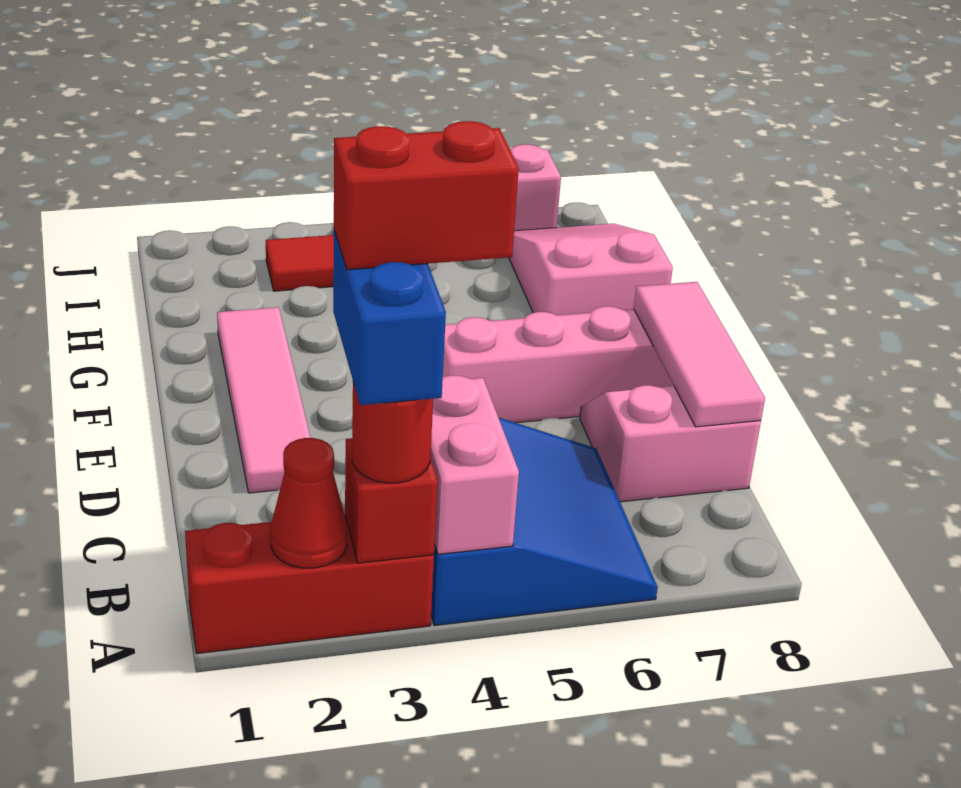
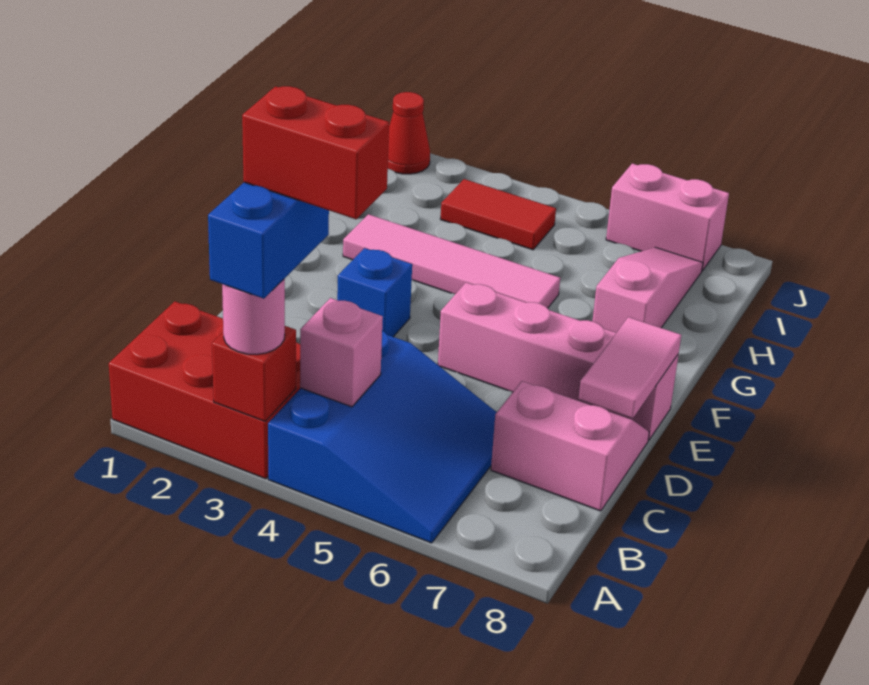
red brick A1:A3 level 1 -> red brick A1:B3 level 1
red cone A2 level 2 -> red cone J1 level 1
red round brick A3 level 3 -> pink round brick A3 level 3
pink brick A4:B4 level 2 -> pink brick B4 level 2
pink tile C8:E8 level 2 -> pink tile D8:E8 level 2
pink tile D2:G2 level 1 -> pink tile G2:G5 level 1
none -> blue brick E3 level 1
pink slope G7:I8 level 1 top G -> pink slope G7:I7 level 1 top G

